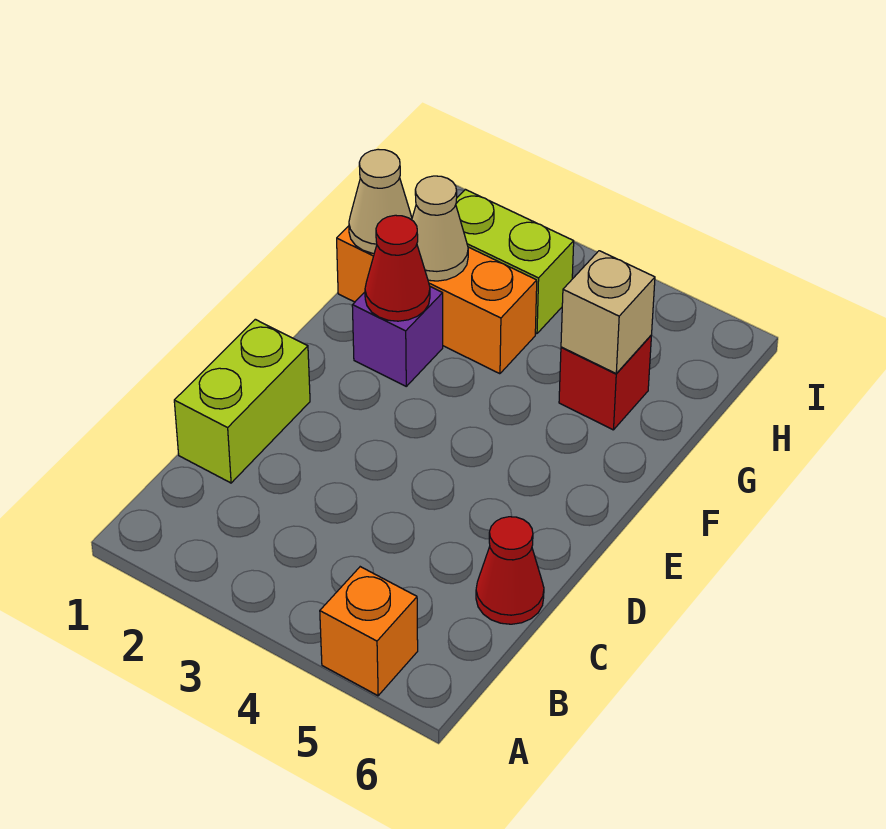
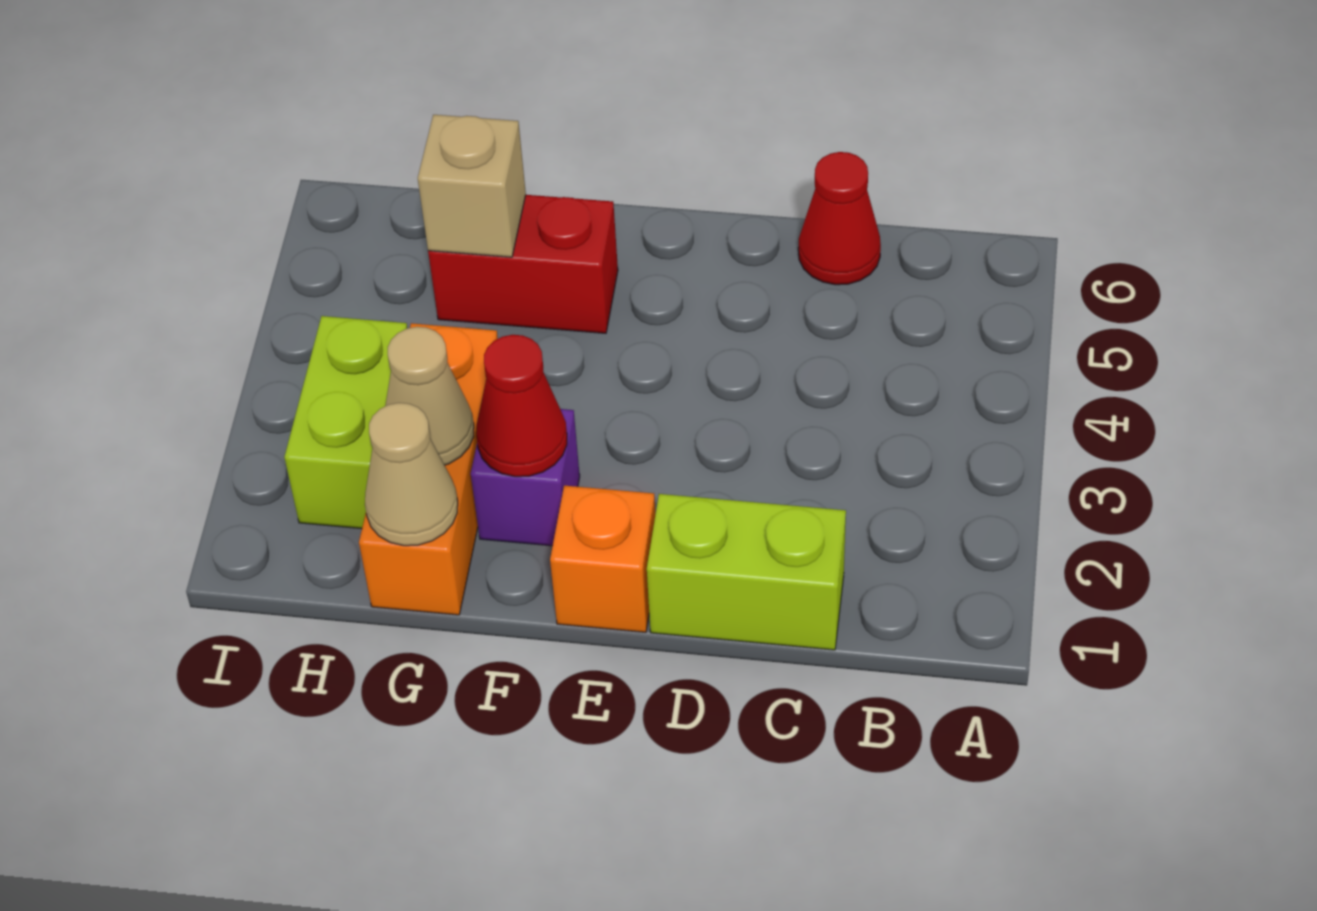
orange brick A5 level 1 -> orange brick E1 level 1
red brick G5 level 1 -> red brick F5:G5 level 1

